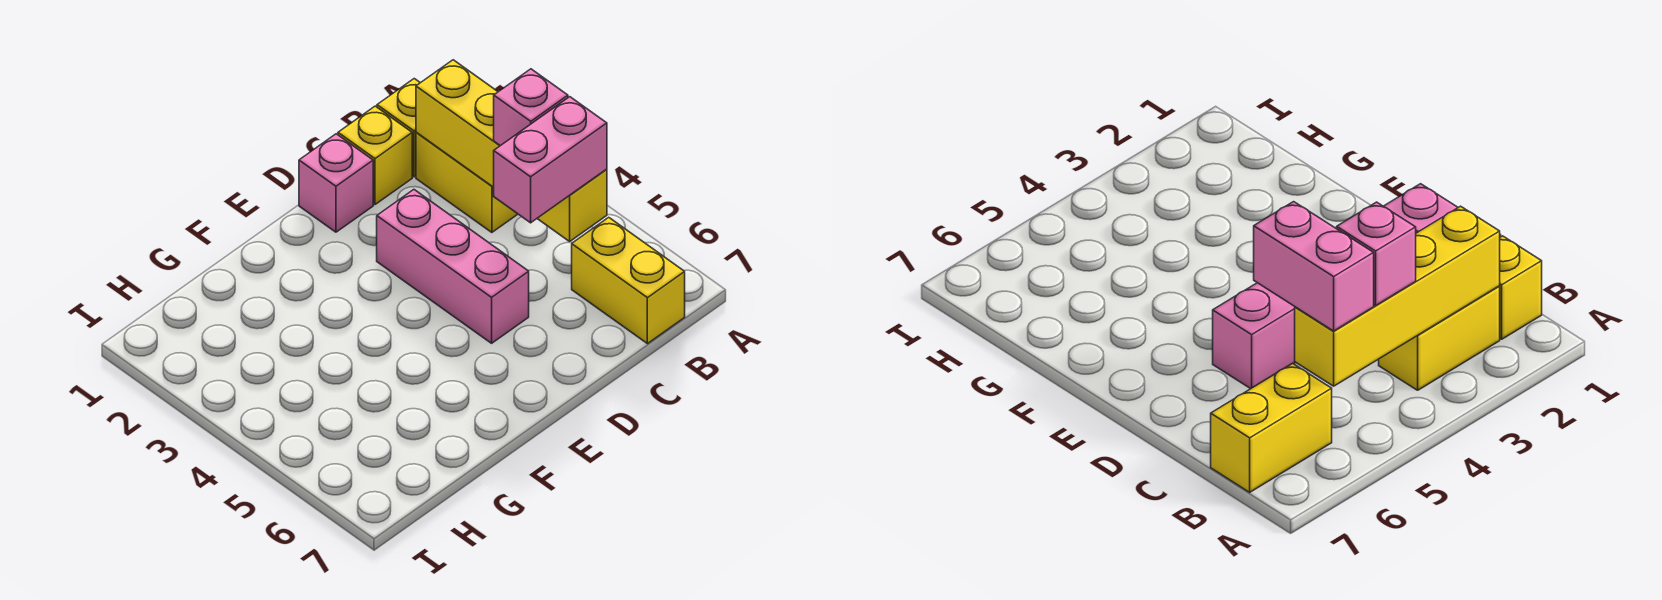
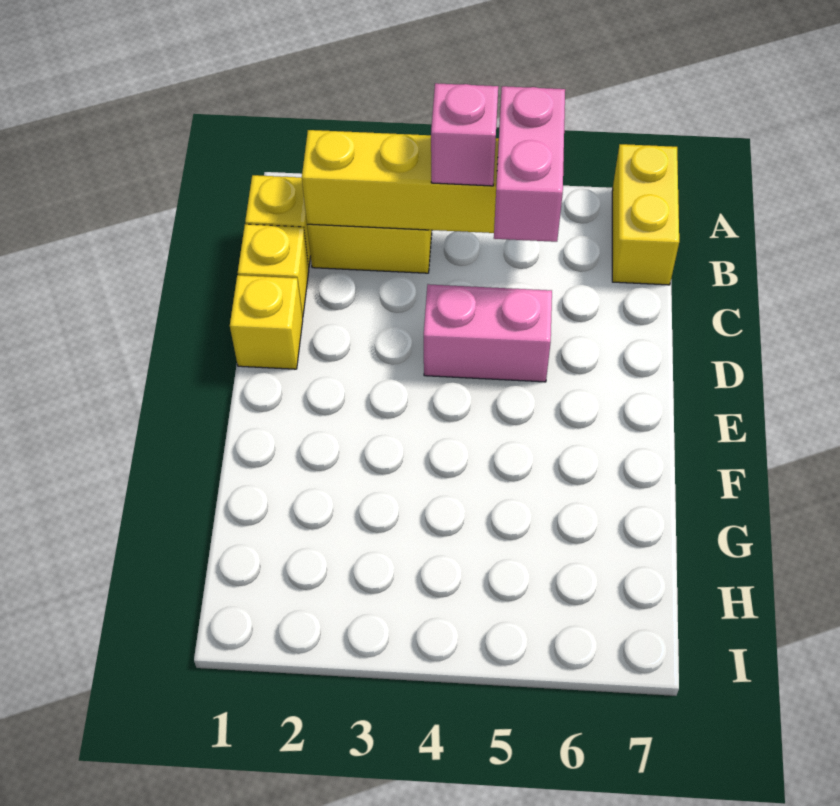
yellow brick B6:B7 level 1 -> yellow brick A7:B7 level 1
pink brick D1 level 1 -> yellow brick D1 level 1
pink brick D3:D5 level 1 -> pink brick D4:D5 level 1

